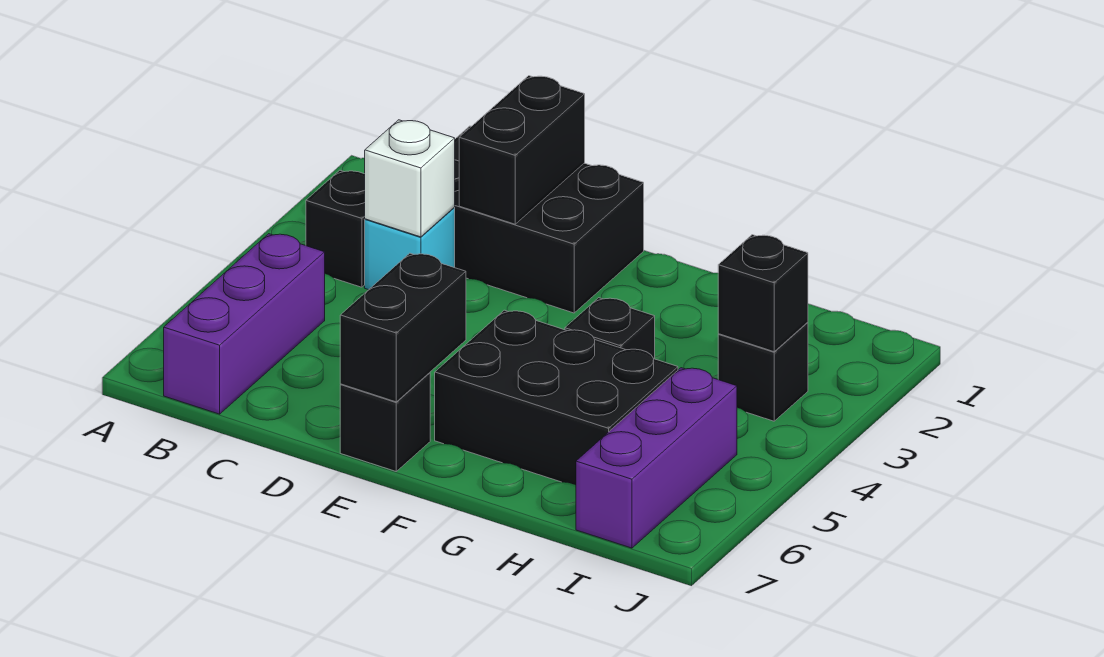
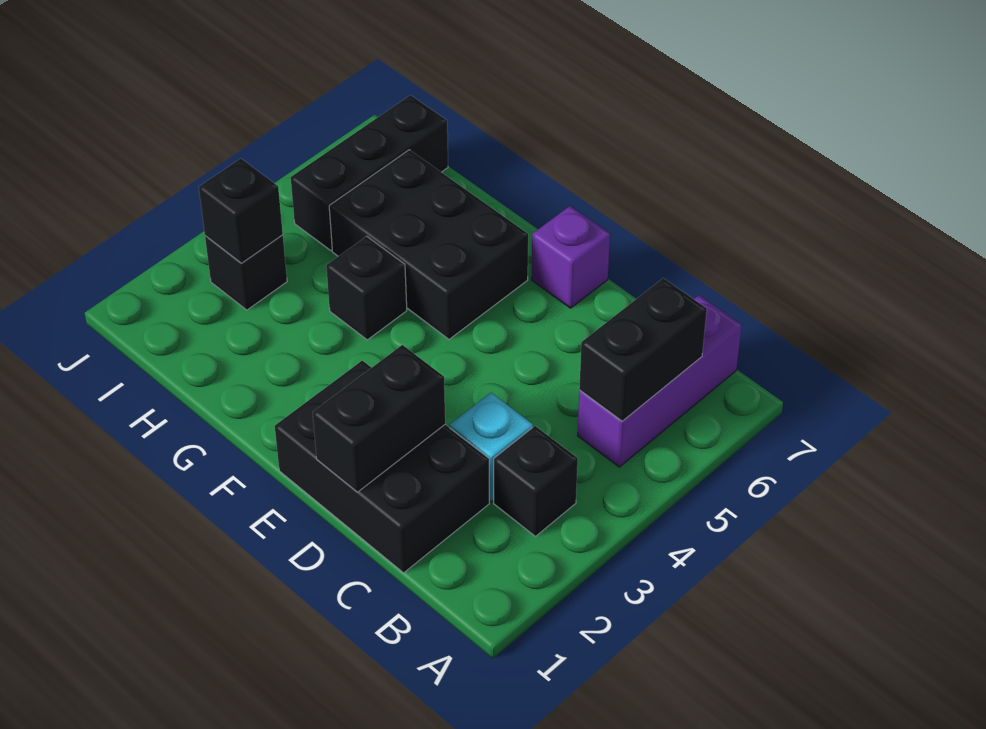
white brick C3 level 2 -> none
black brick E6:E7 level 2 -> black brick B5:B6 level 2
black brick E7 level 1 -> purple brick E7 level 1
purple brick I5:I7 level 1 -> black brick I5:I7 level 1

